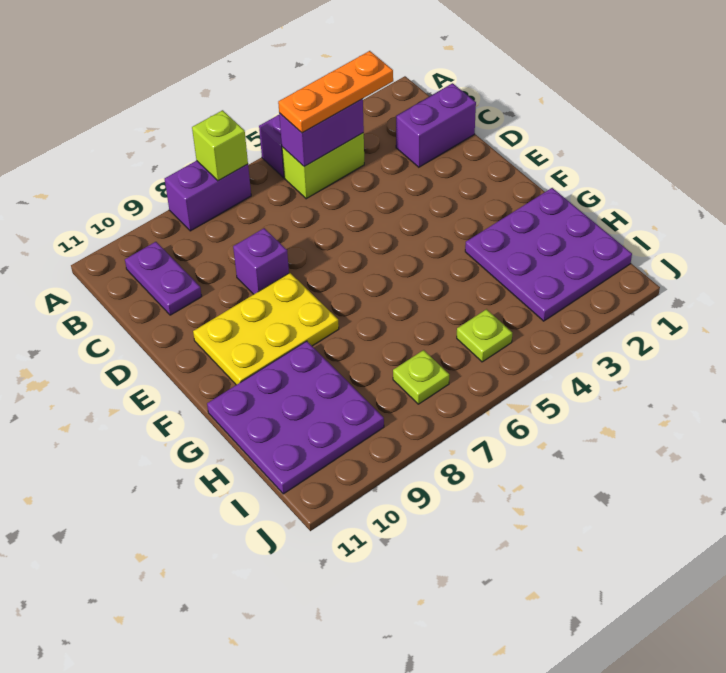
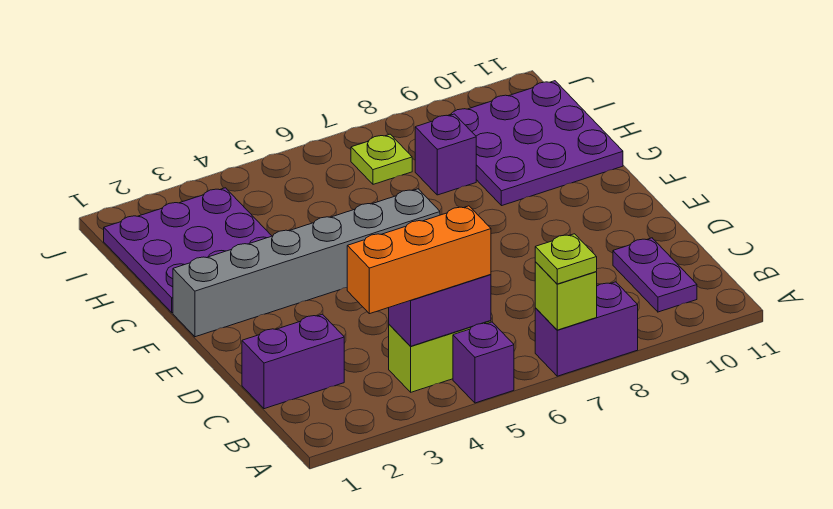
orange plate B3:B5 level 3 -> orange brick B3:B5 level 3
purple brick D8 level 1 -> purple brick H8 level 1
yellow plate E8:F10 level 1 -> none
none -> grey brick F1:F6 level 1
lime plate I5 level 1 -> lime plate A7 level 3

